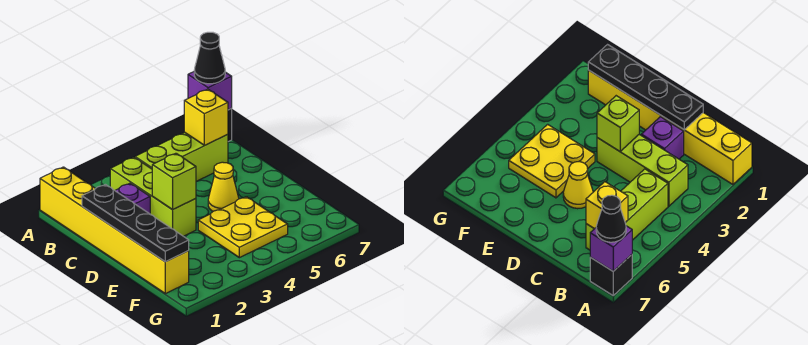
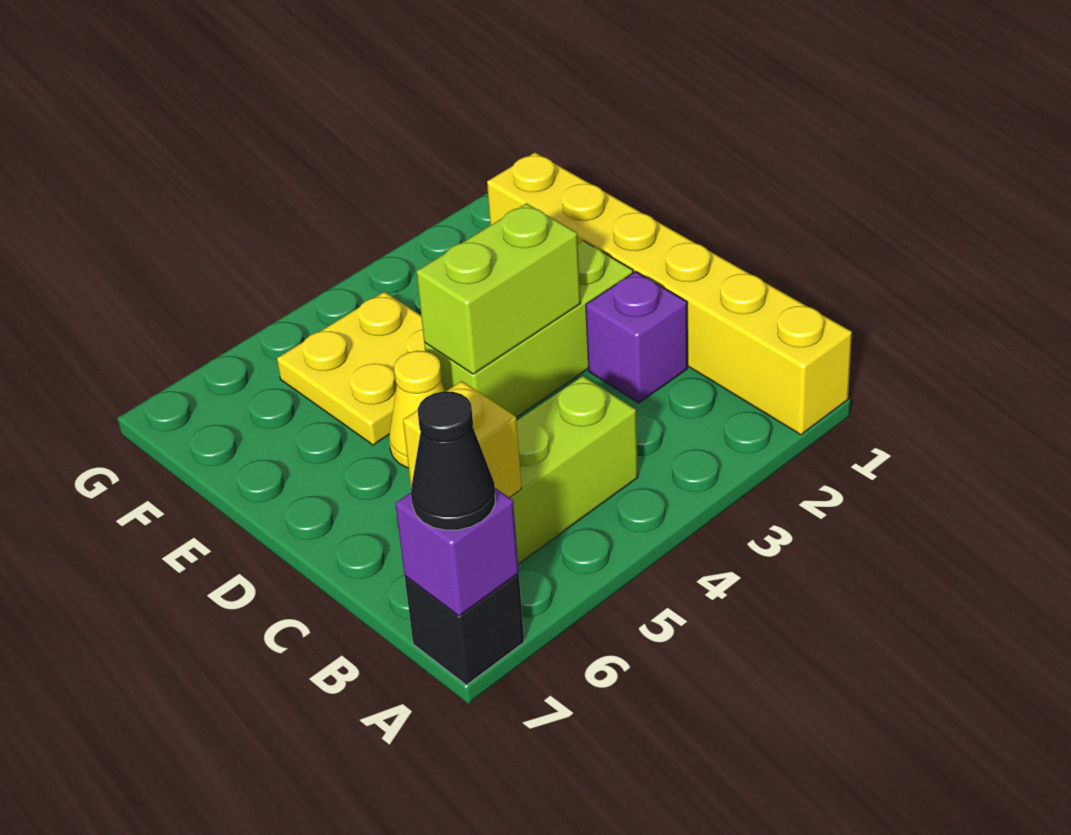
lime brick B3:D3 level 1 -> lime brick D2:D4 level 1
black plate C1:F1 level 2 -> none
lime brick D3 level 2 -> lime brick D3:D4 level 2

